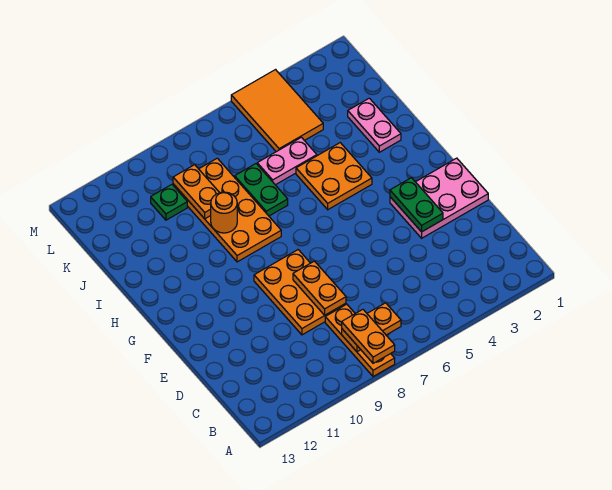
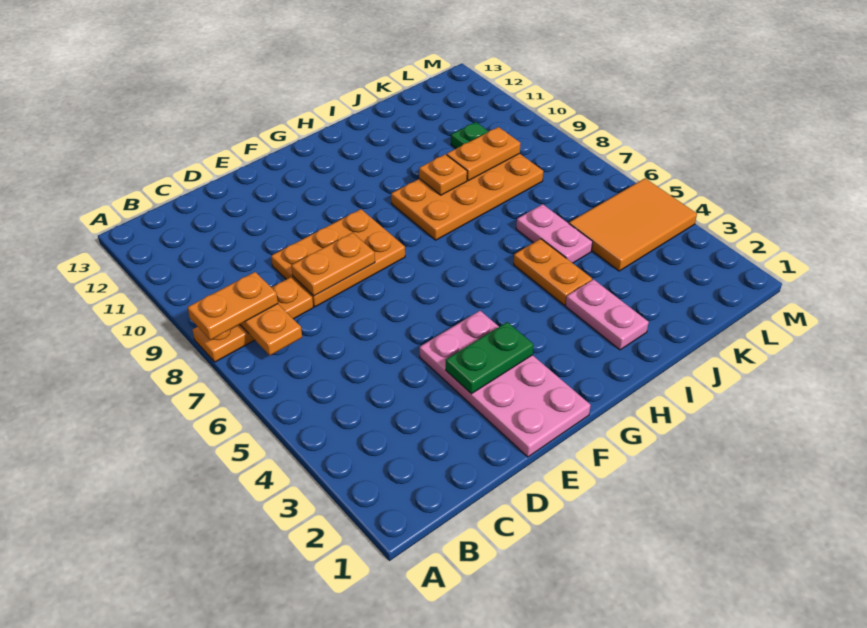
pink plate E1:F3 level 1 -> pink plate E1:F4 level 1
orange plate H4:I5 level 1 -> orange plate I4:I5 level 1
pink plate I2:J2 level 1 -> pink plate I2:I3 level 1
green plate I7:J7 level 1 -> none
orange round brick I9 level 2 -> orange plate I9 level 2

